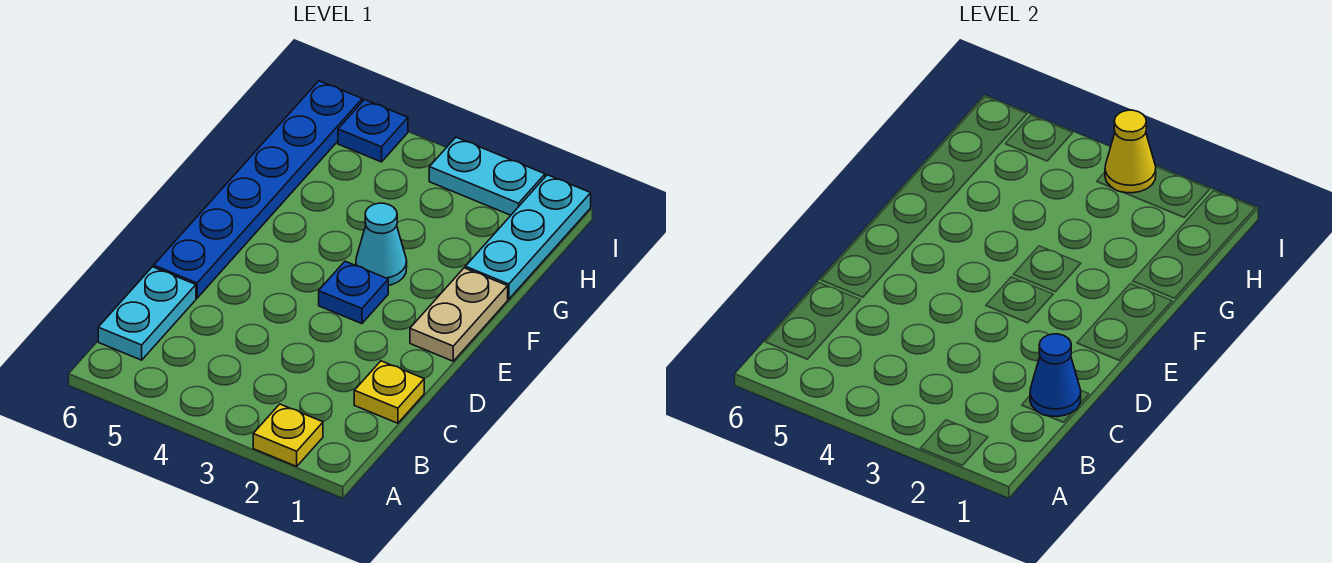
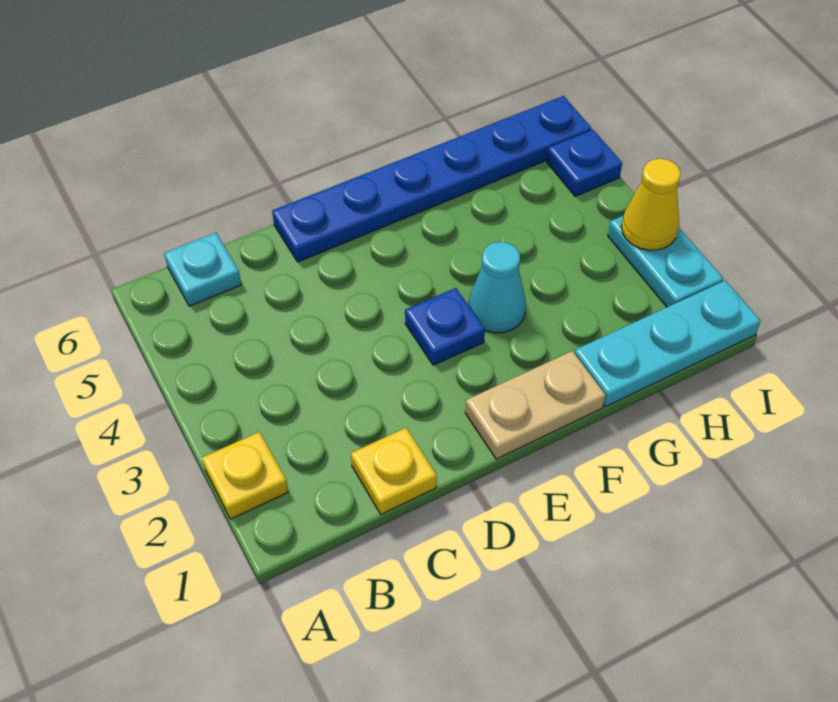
cyan plate B6:C6 level 1 -> cyan plate B6 level 1
blue cone C1 level 2 -> none

